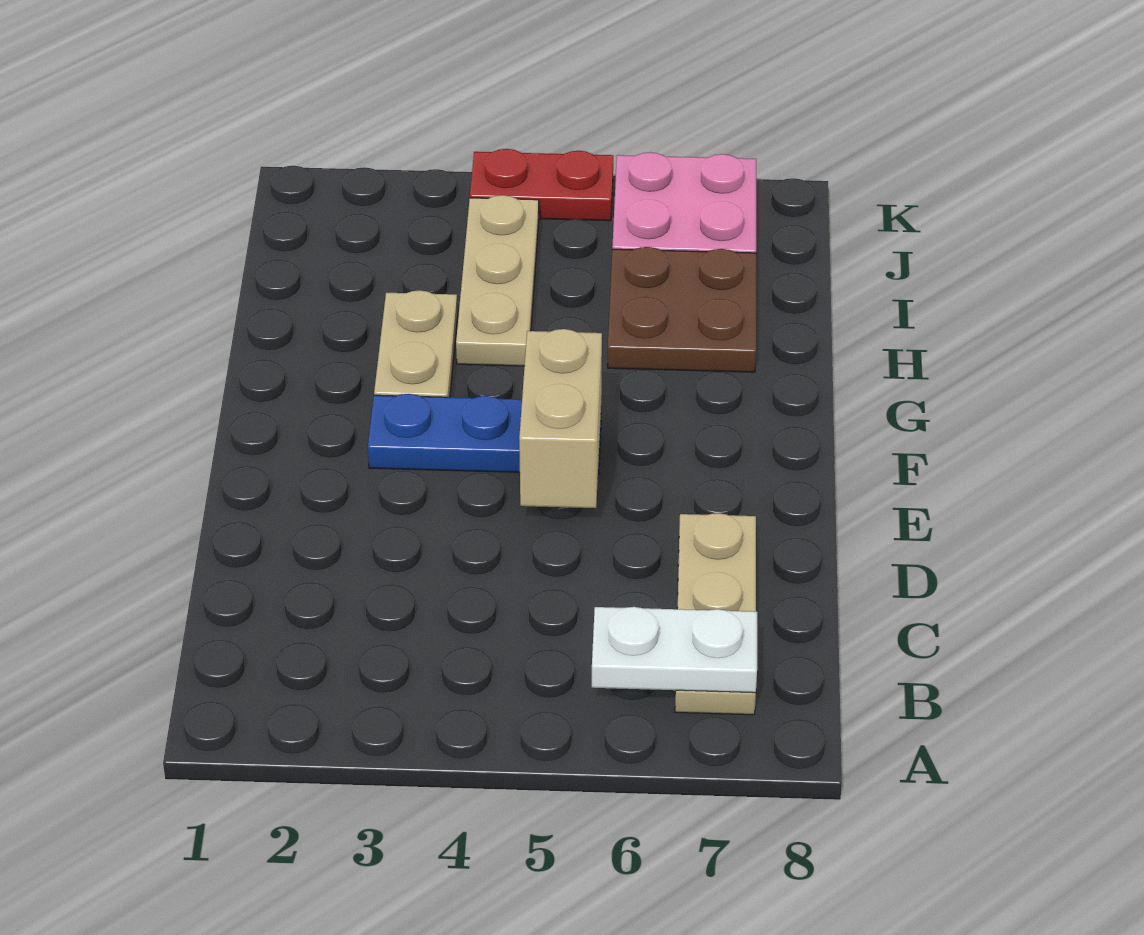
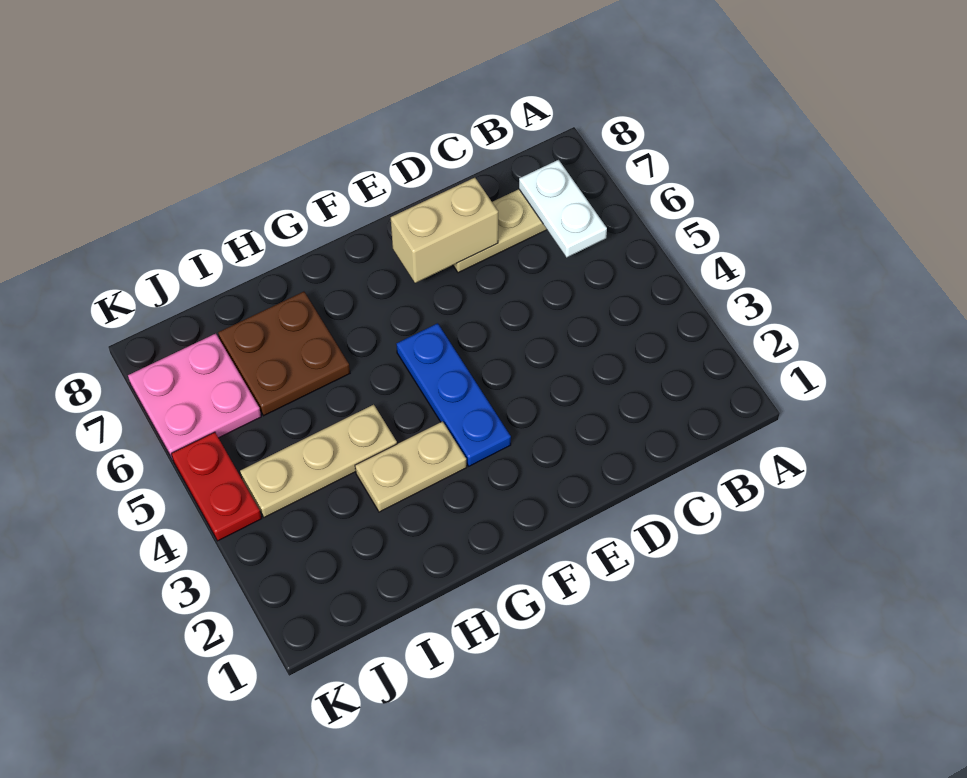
tan brick E5:F5 level 2 -> tan brick D7:E7 level 2

